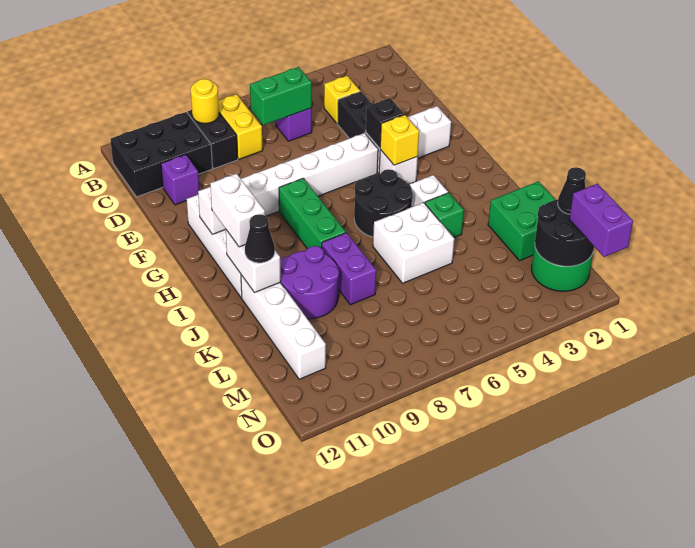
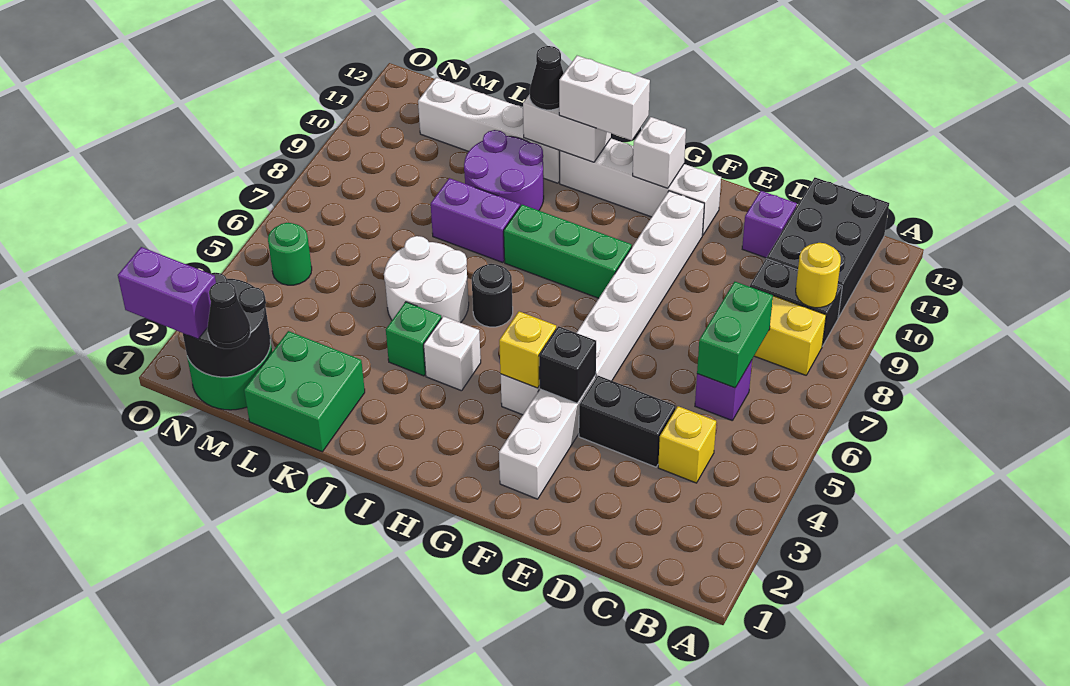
black round brick H5:I6 level 1 -> black round brick I6 level 1
white brick J5:K6 level 1 -> white round brick J5:K6 level 1
none -> green round brick N5 level 1

